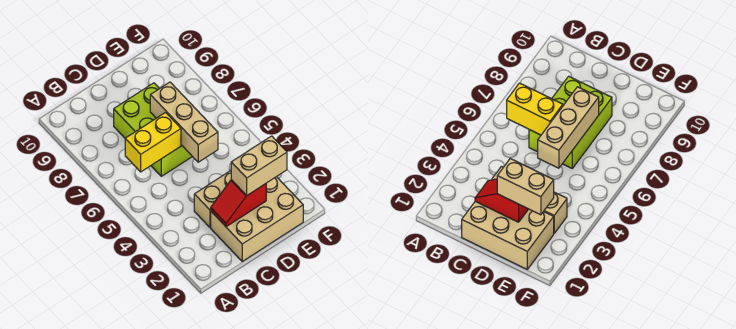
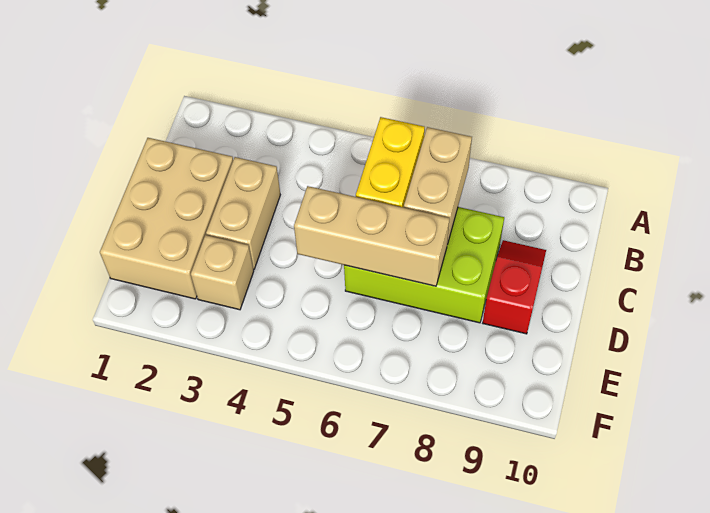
red slope C2:D2 level 2 top D -> red slope C9:D9 level 1 top D
tan brick D2:E2 level 3 -> tan brick B7:C7 level 2

